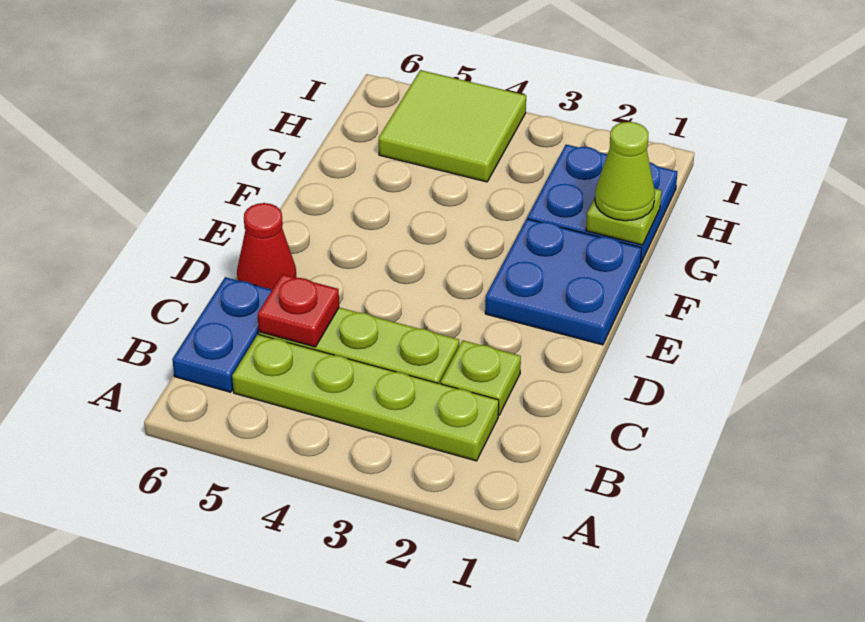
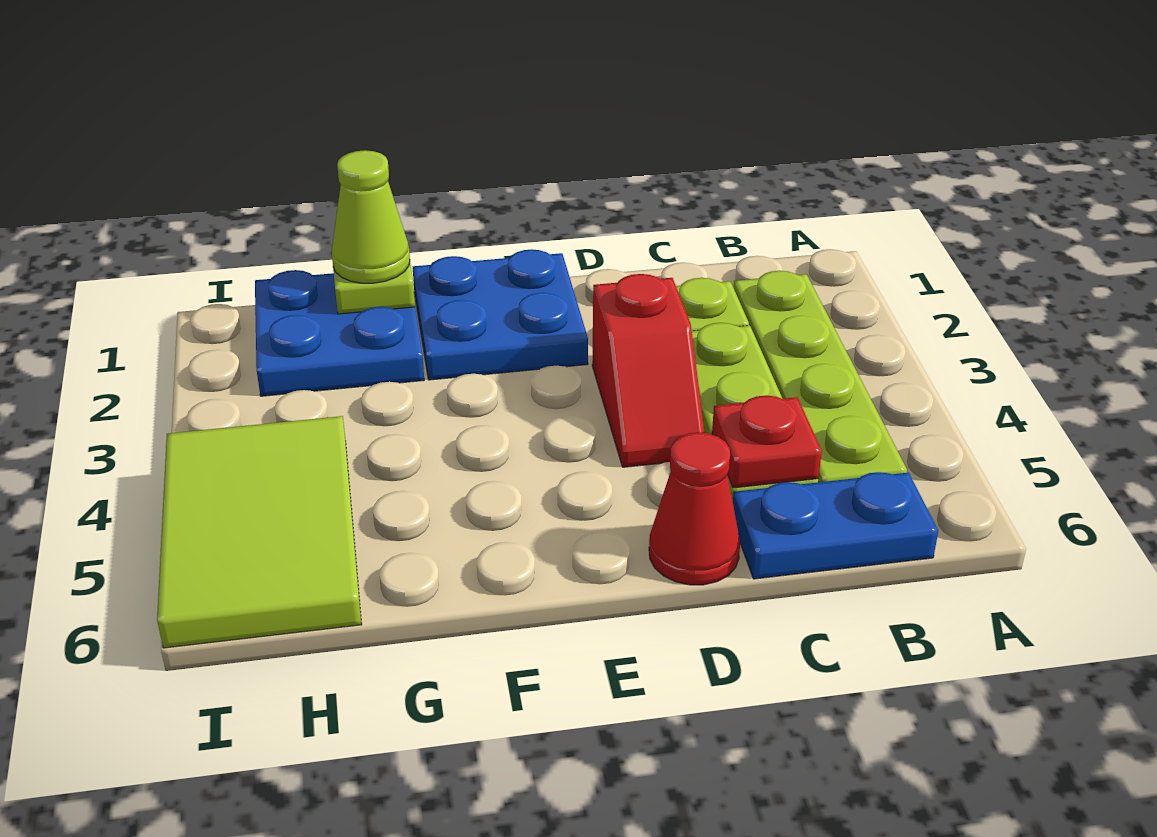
none -> red slope D3:D4 level 1 top 3
lime tile H4:I5 level 1 -> lime tile H4:I6 level 1

